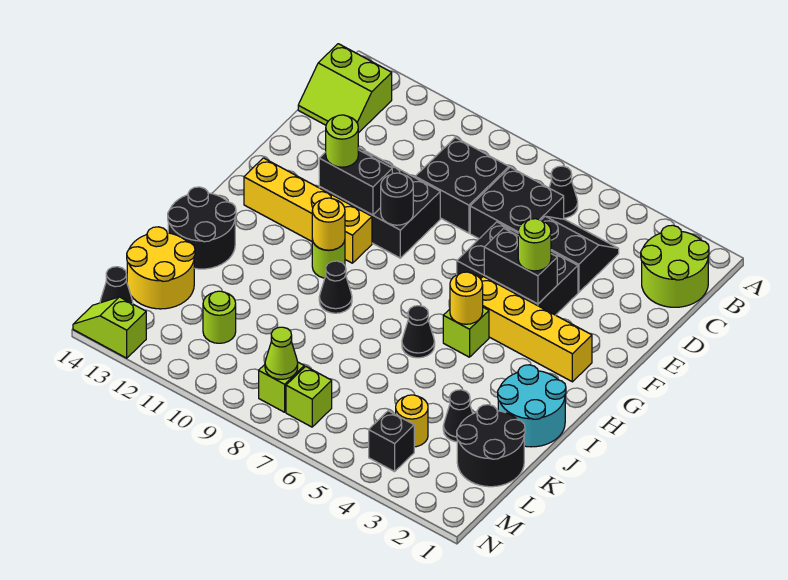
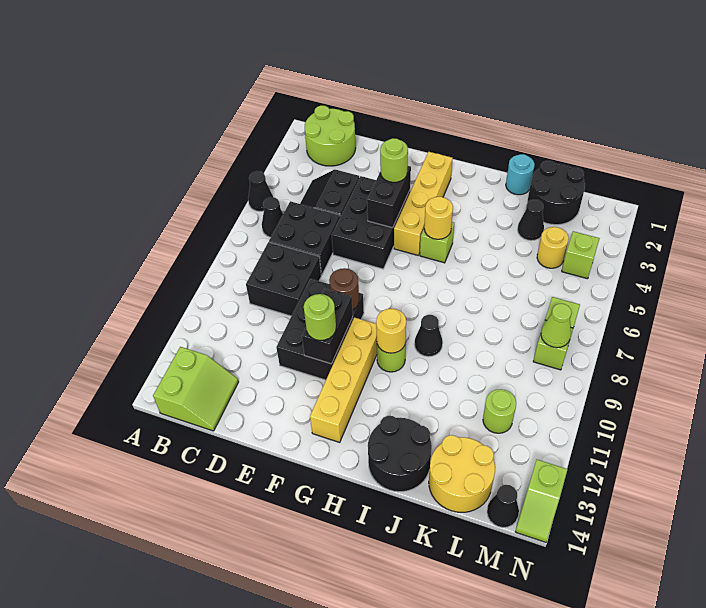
black round brick F9 level 2 -> brown round brick F9 level 2
cyan round brick I1:J2 level 1 -> cyan round brick J1 level 1
black cone I6 level 1 -> black cone A5 level 1
black brick M4 level 1 -> lime brick M4 level 1

